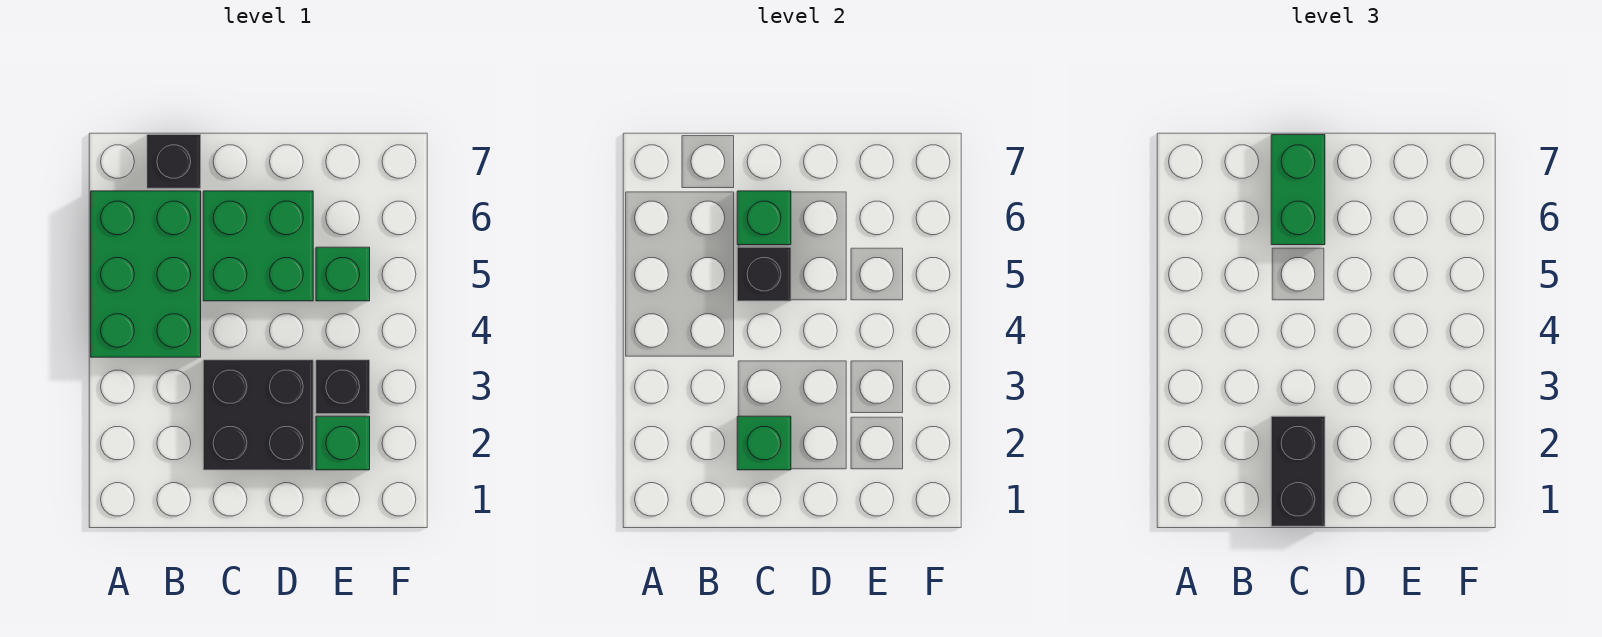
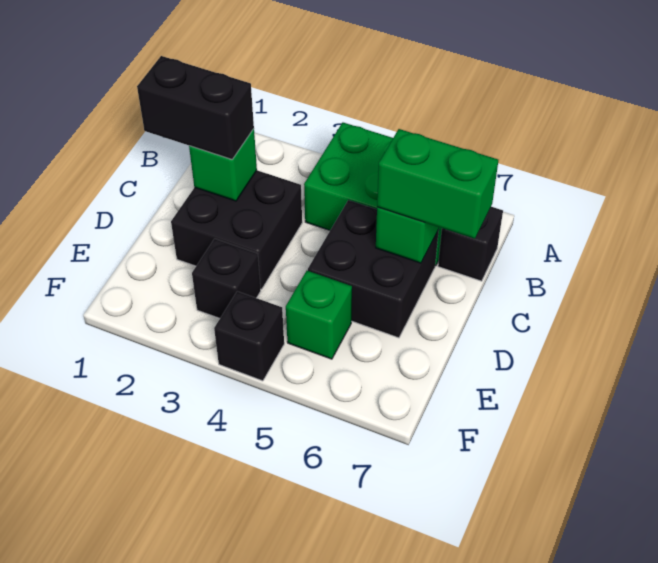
green brick C5:D6 level 1 -> black brick C5:D6 level 1
black brick C5 level 2 -> black brick F4 level 1
green brick E2 level 1 -> none

